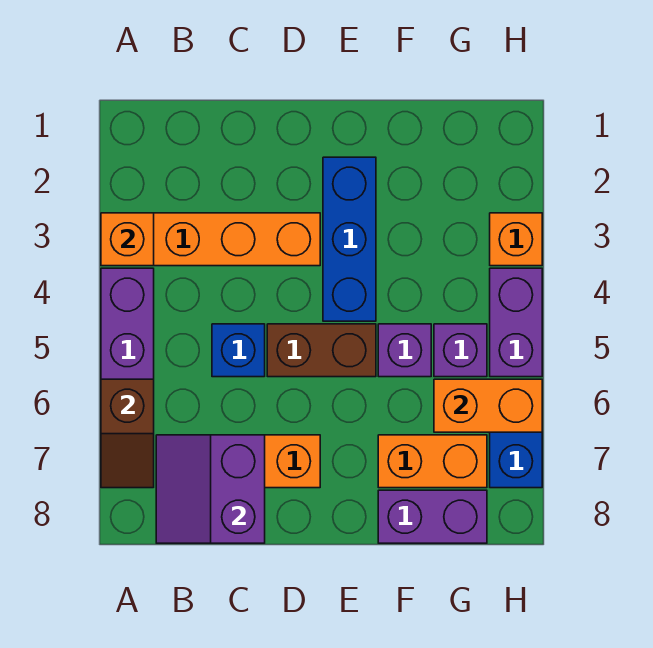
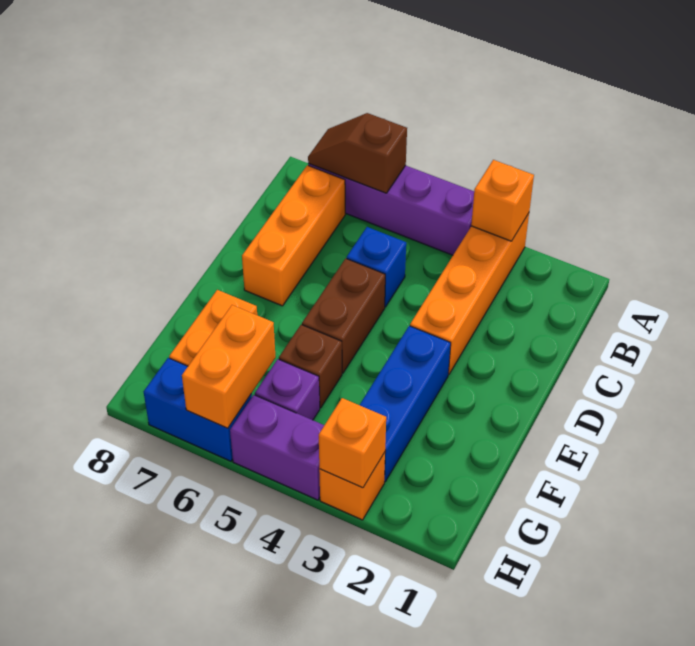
purple slope B7:C8 level 2 top C -> none
blue brick E2:E4 level 1 -> blue brick E3:G3 level 1
purple brick F5 level 1 -> brown brick F5 level 1
purple brick F8:G8 level 1 -> none
none -> orange brick H3 level 2

